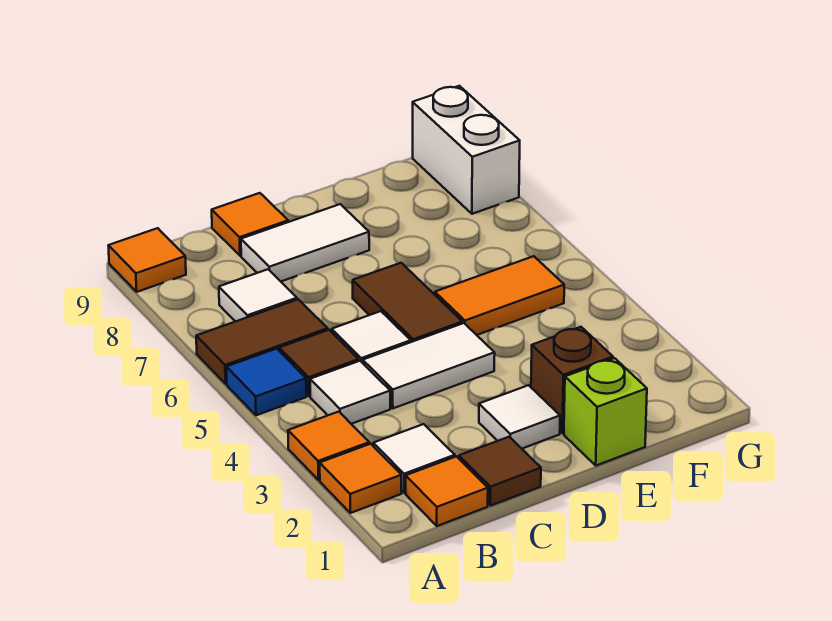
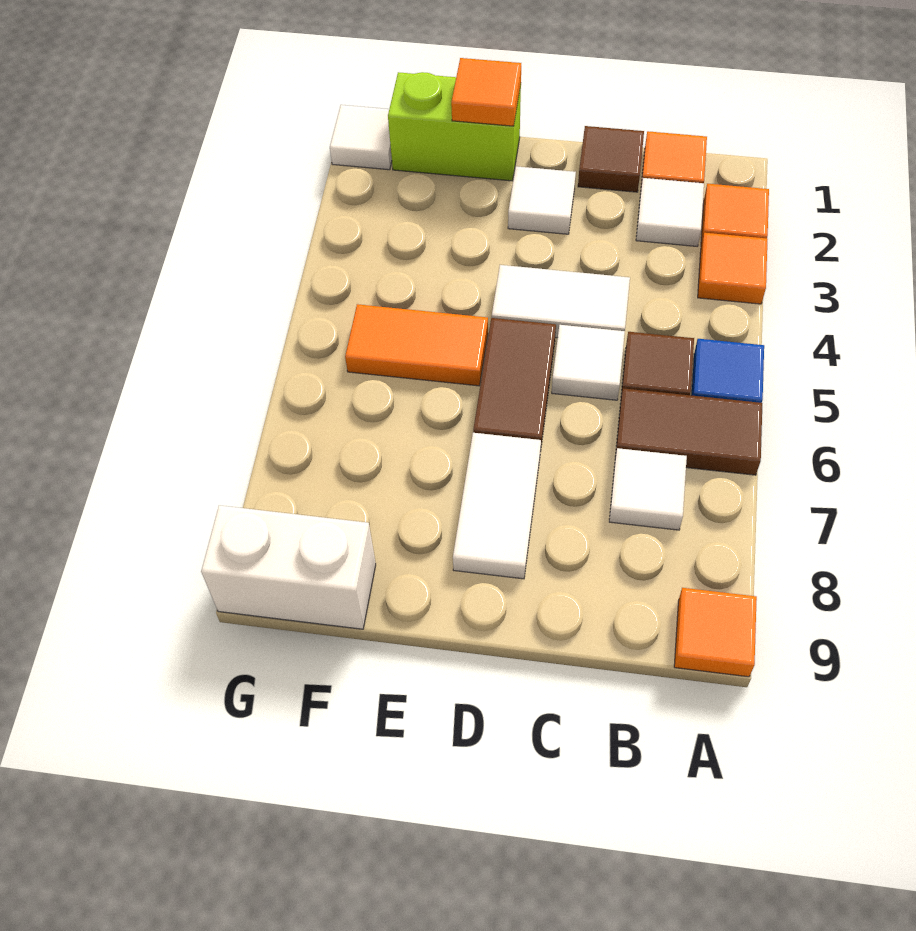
white tile B4 level 1 -> white tile G1 level 1
white tile C8:D8 level 1 -> white tile D7:D8 level 1
orange tile C9 level 1 -> orange tile E1 level 2
lime brick E1 level 1 -> lime brick E1:F1 level 1
brown brick E2 level 1 -> none
white brick G8:G9 level 1 -> white brick F9:G9 level 1

